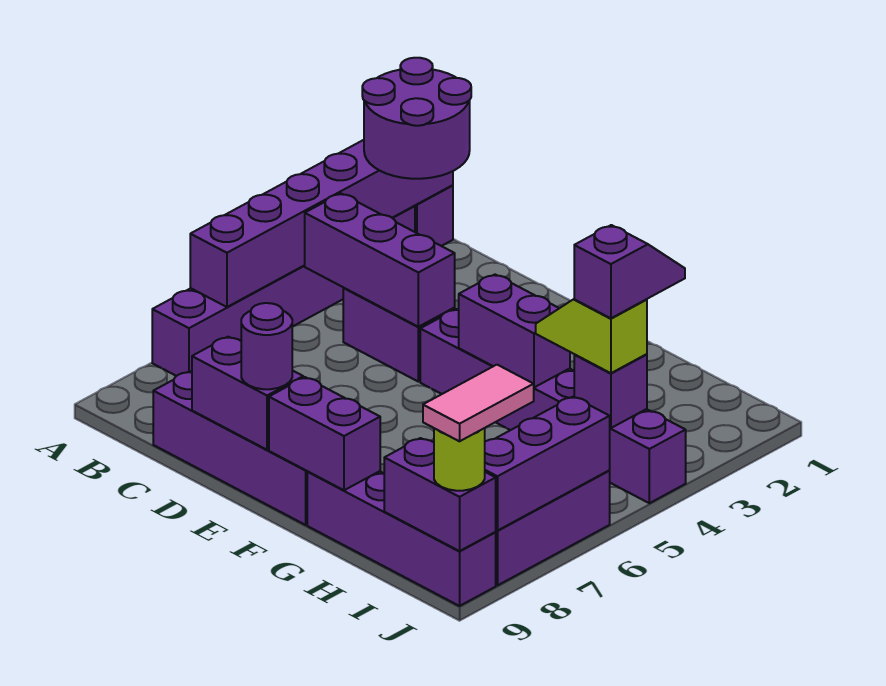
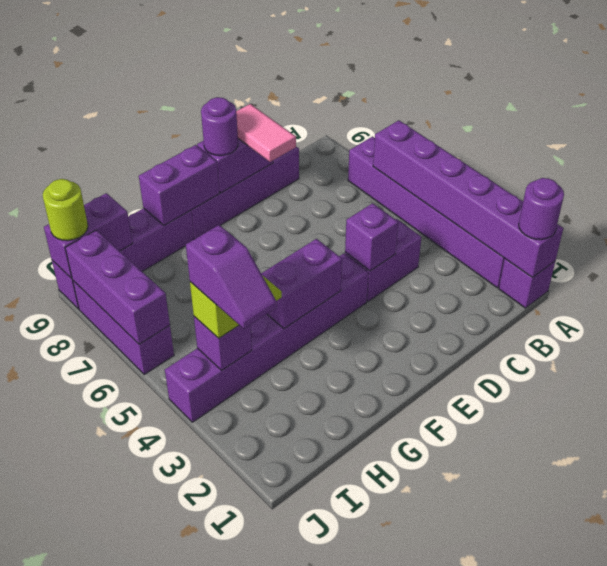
purple round brick A1:B2 level 3 -> purple round brick A1 level 3
purple brick B4:D4 level 2 -> purple brick D4 level 2
pink tile J8:J9 level 4 -> pink tile D8:D9 level 3

